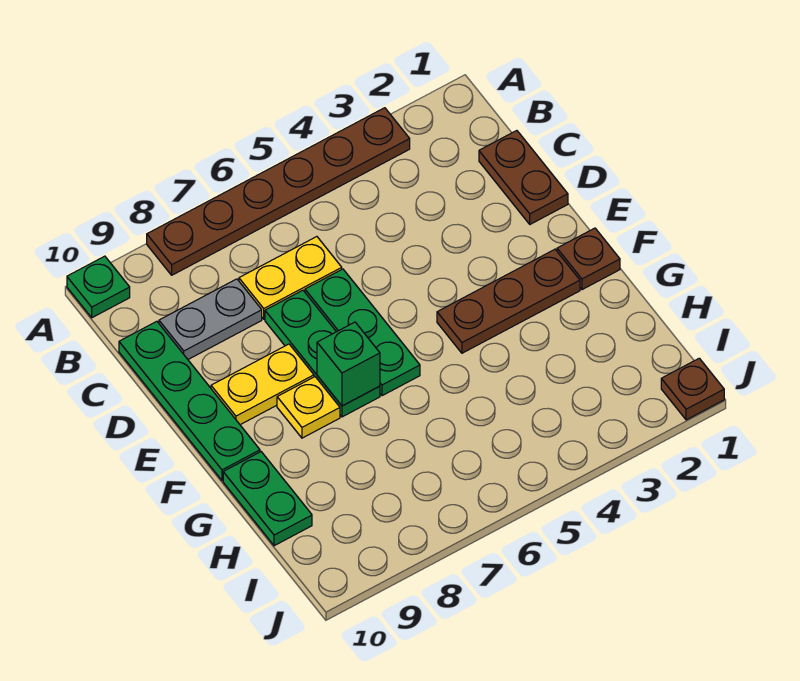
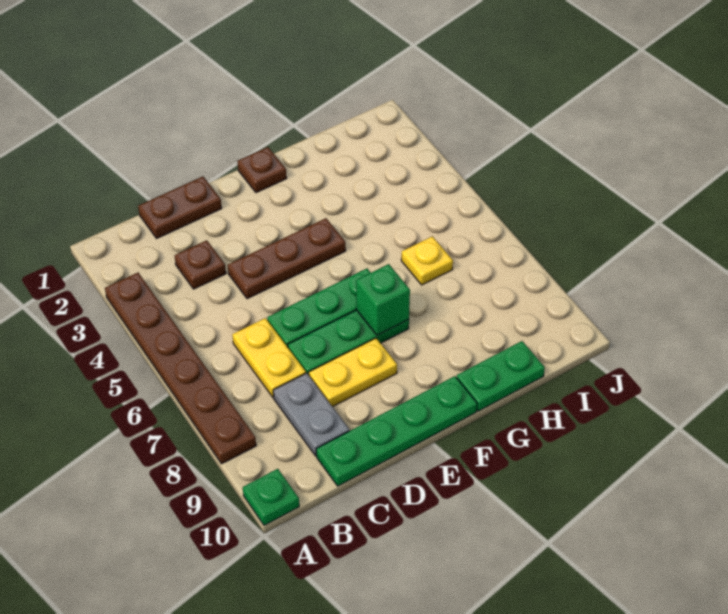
yellow plate E8:E9 level 1 -> yellow plate D8:E8 level 1
brown plate F2:F4 level 1 -> brown plate D4:F4 level 1
yellow plate F8 level 1 -> yellow plate H6 level 1
brown plate J1 level 1 -> brown plate C3 level 1

